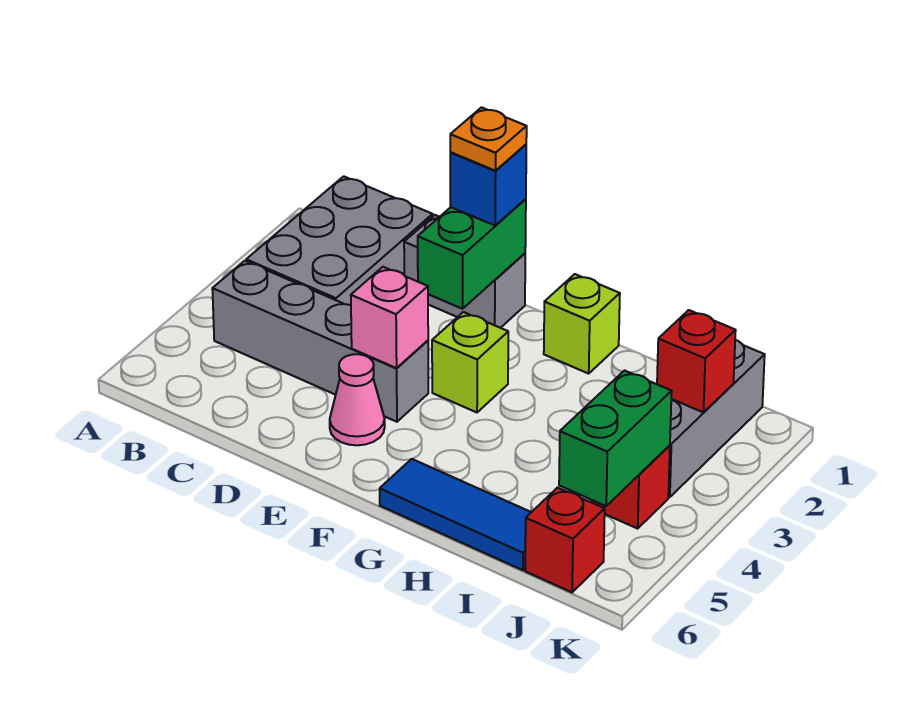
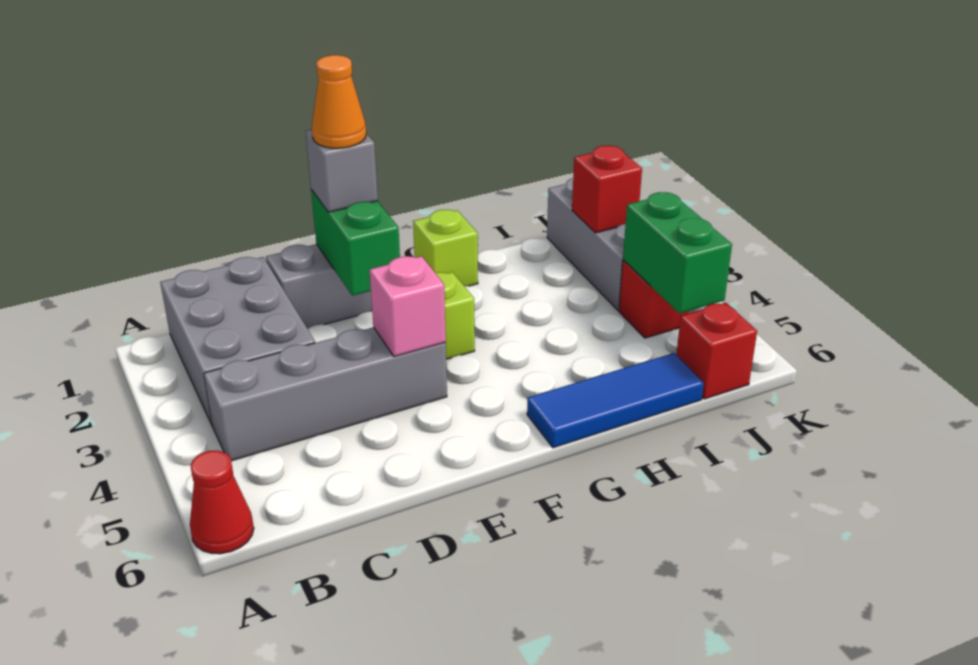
none -> red cone A6 level 1
blue brick E1 level 3 -> grey brick E1 level 3
orange plate E1 level 4 -> orange cone E1 level 4
pink cone E5 level 1 -> none

